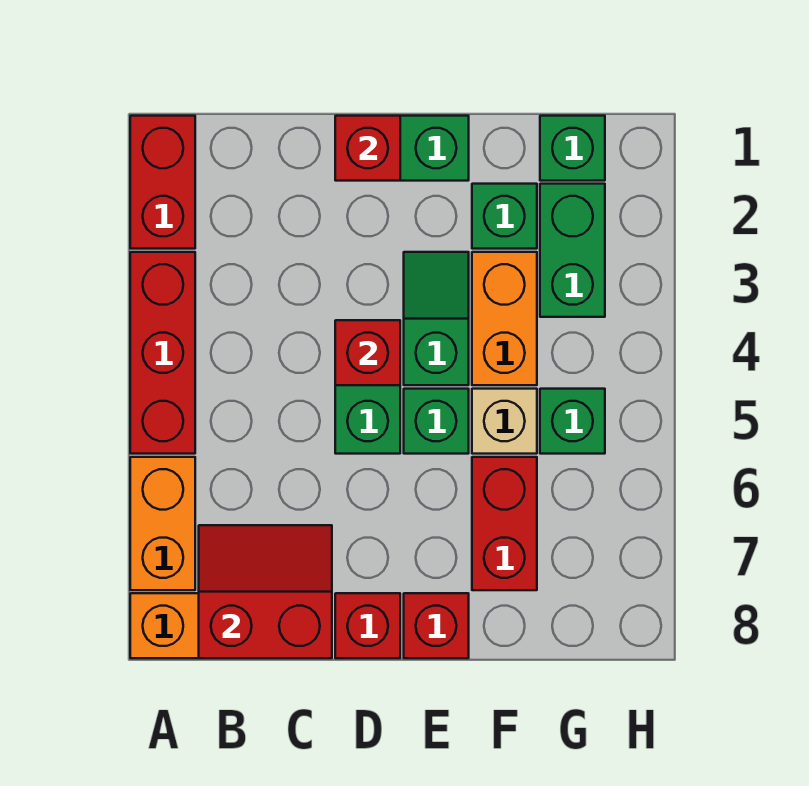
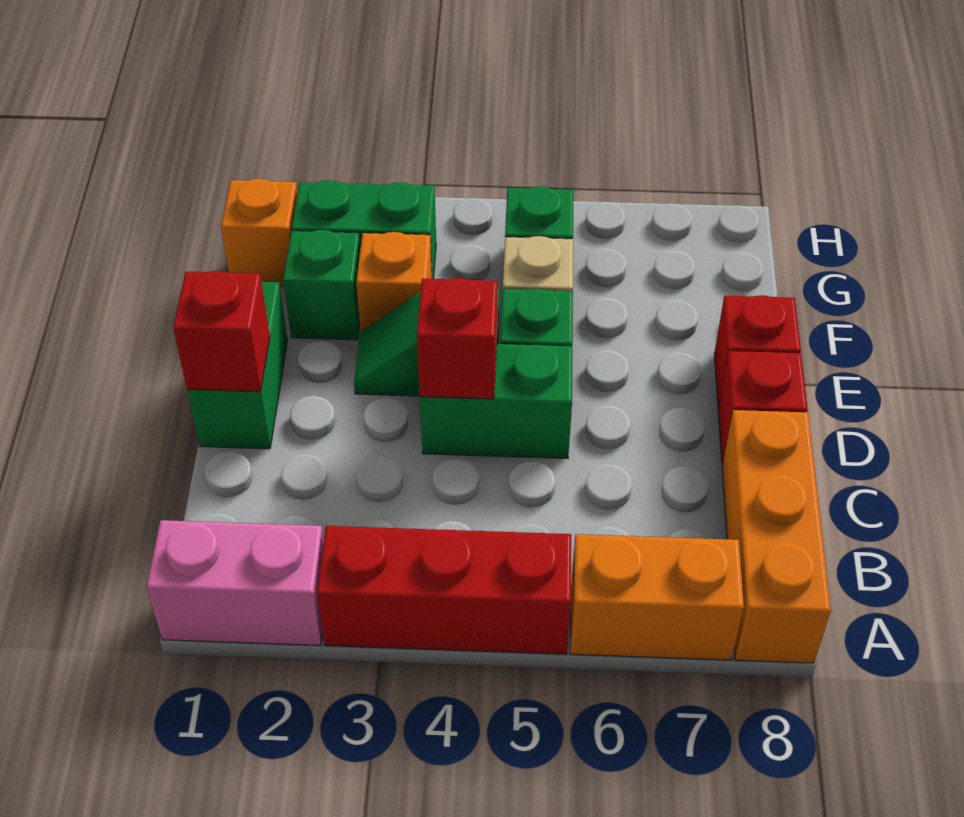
red brick A1:A2 level 1 -> pink brick A1:A2 level 1
red slope B7:C8 level 2 top 8 -> none
orange brick F3:F4 level 1 -> orange brick F3 level 1
red brick F6:F7 level 1 -> none
green brick G1 level 1 -> orange brick G1 level 1

